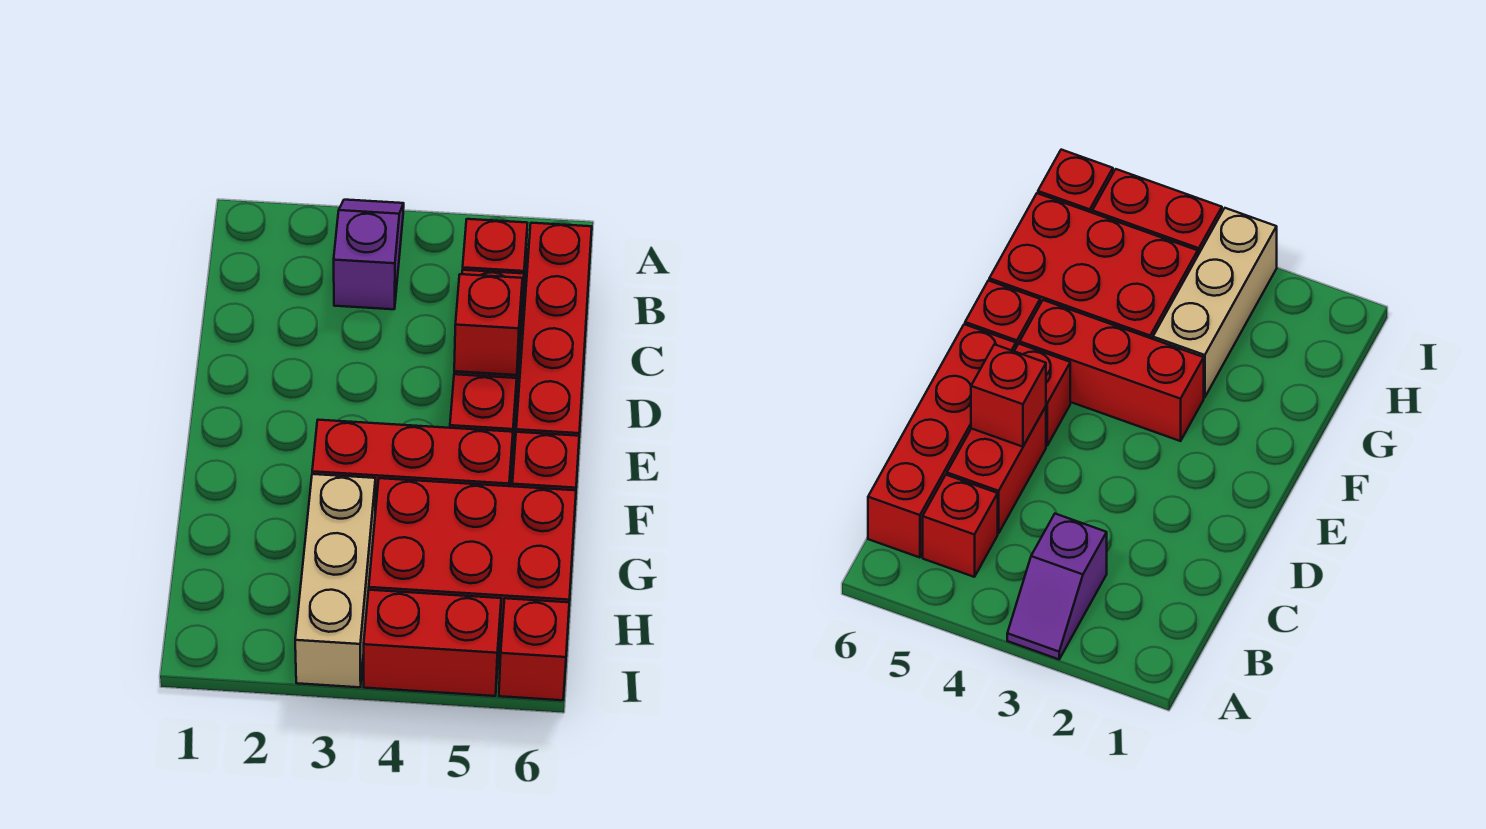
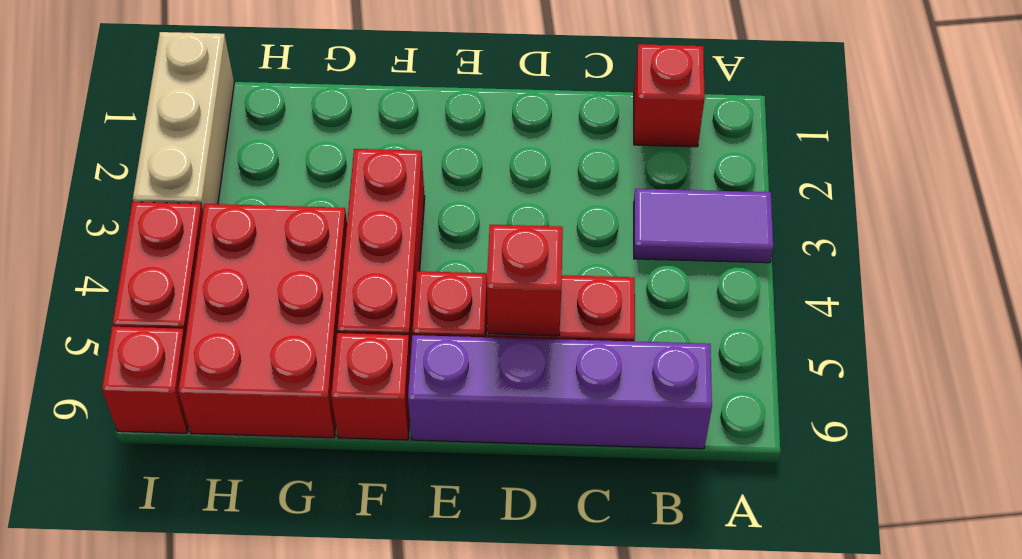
purple slope A3:B3 level 1 top B -> purple tile A3:B3 level 1
red brick B5 level 1 -> red brick B1 level 1
red brick B6:E6 level 1 -> purple brick B6:E6 level 1
tan brick G3:I3 level 1 -> tan brick I1:I3 level 1

